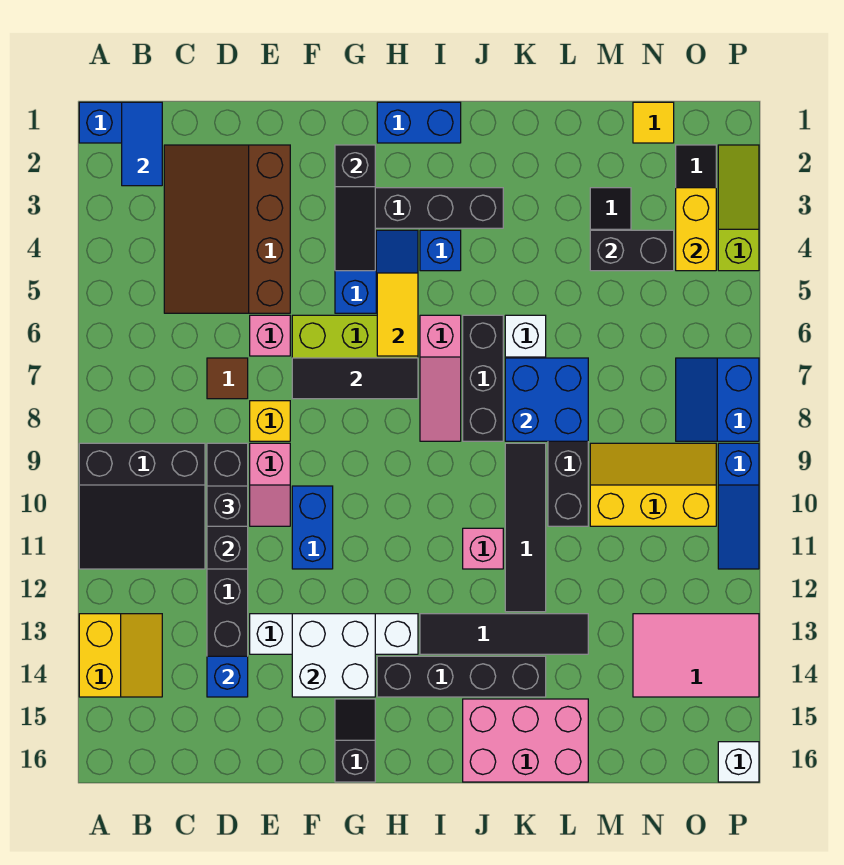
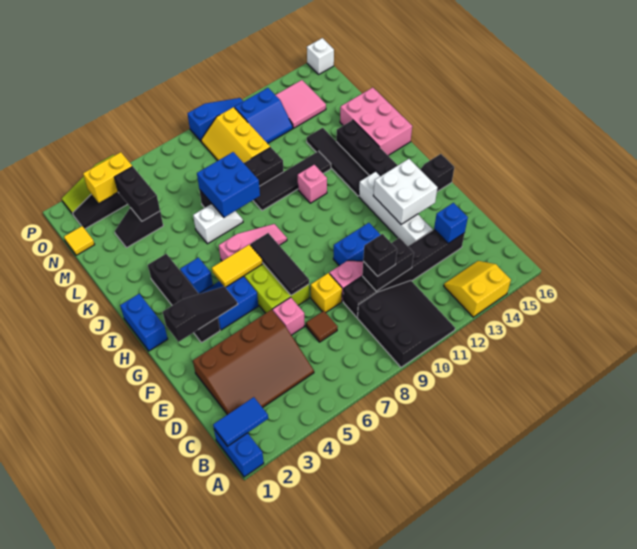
black brick J6:J8 level 1 -> none
pink tile N13:P14 level 1 -> pink tile N13:O14 level 1
blue slope O7:P8 level 1 top P -> blue slope N11:O12 level 1 top O

